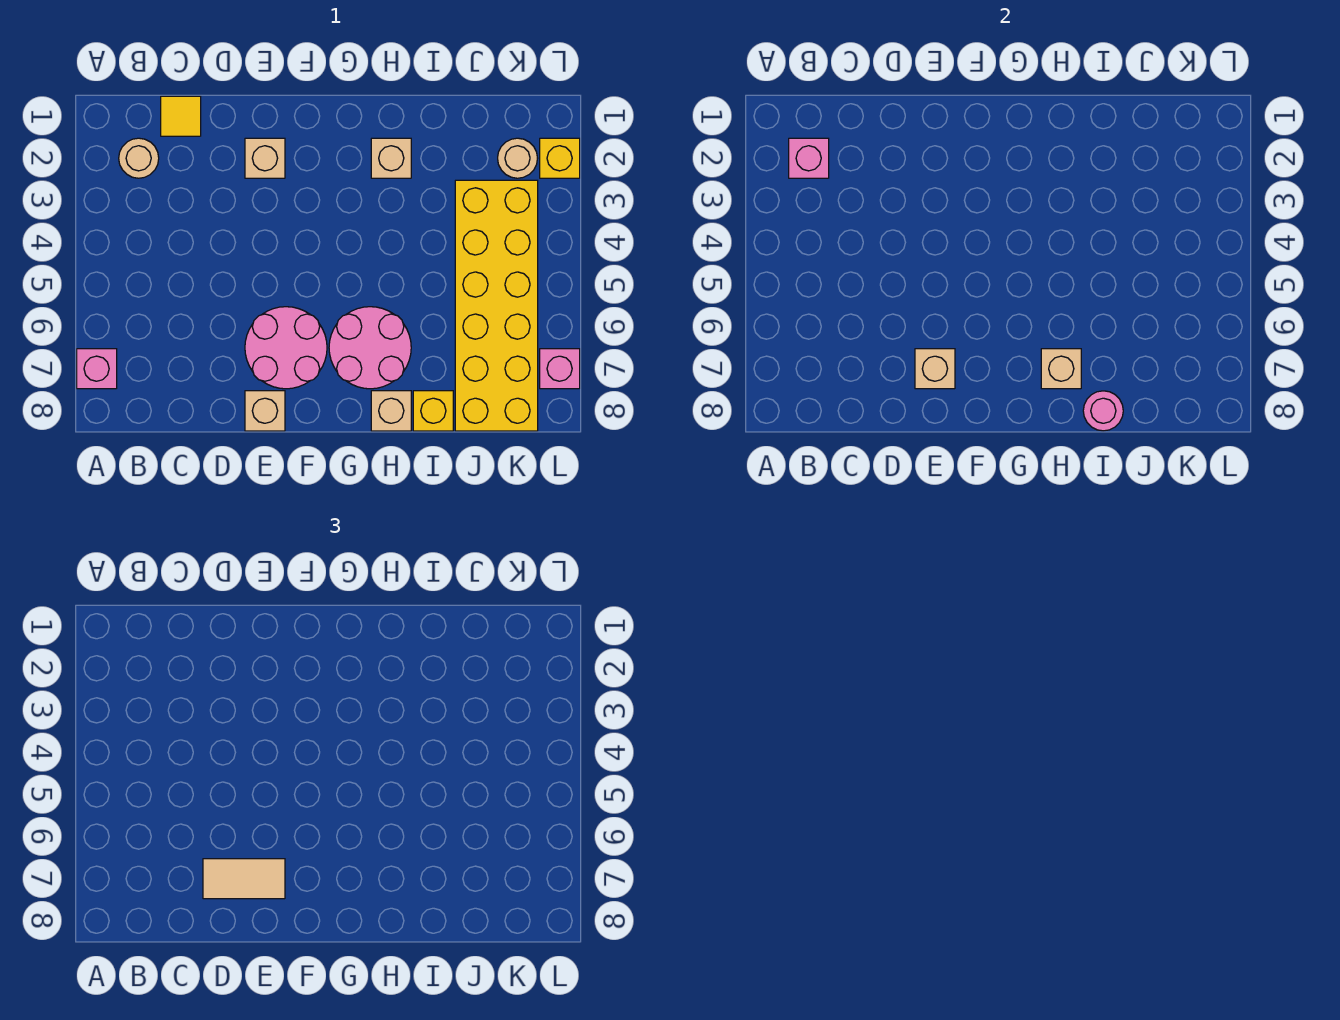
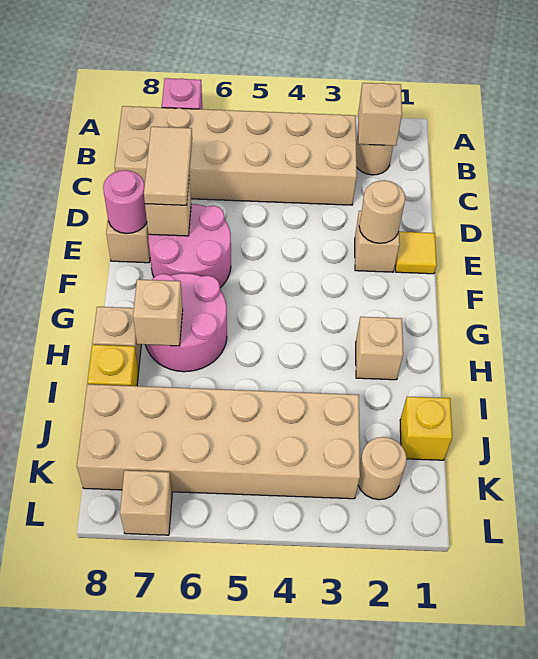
pink brick B2 level 2 -> tan brick B2 level 2
none -> tan brick B3:C8 level 1
yellow tile C1 level 1 -> yellow tile E1 level 1
none -> tan round brick E2 level 2
pink round brick I8 level 2 -> pink round brick E8 level 2
yellow brick J3:K8 level 1 -> tan brick J3:K8 level 1
yellow brick L2 level 1 -> yellow brick J1 level 1
pink brick L7 level 1 -> tan brick L7 level 1

